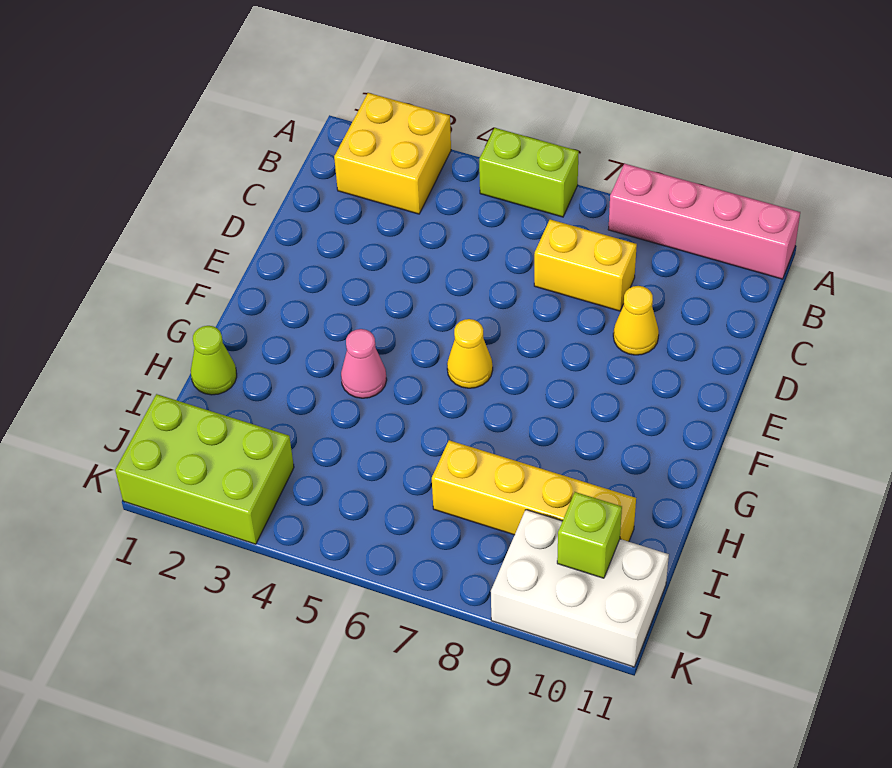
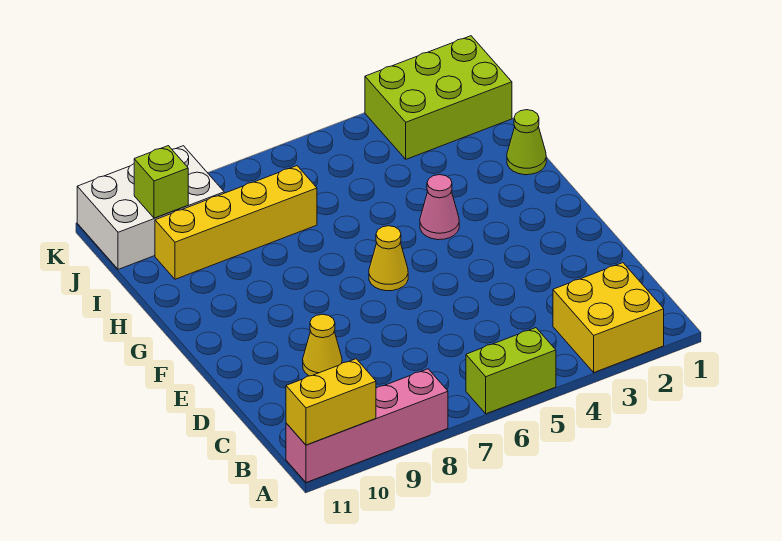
yellow brick C7:C8 level 1 -> yellow brick A10:A11 level 2

